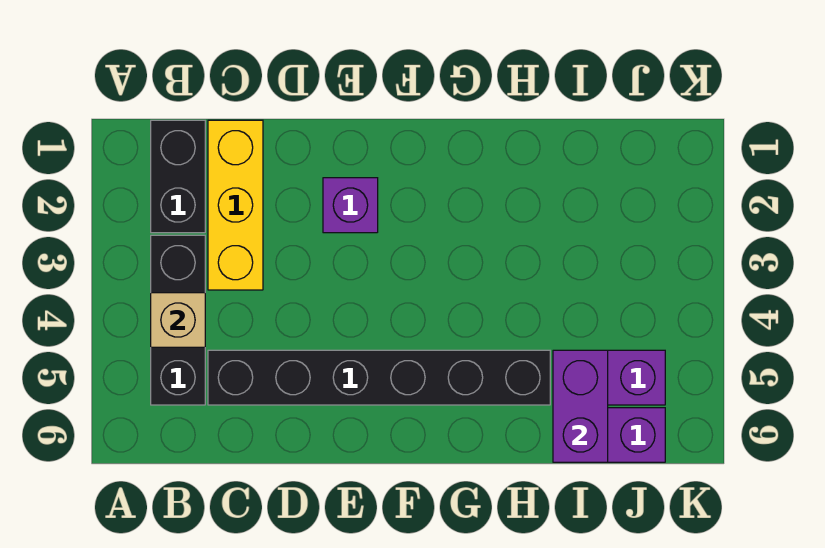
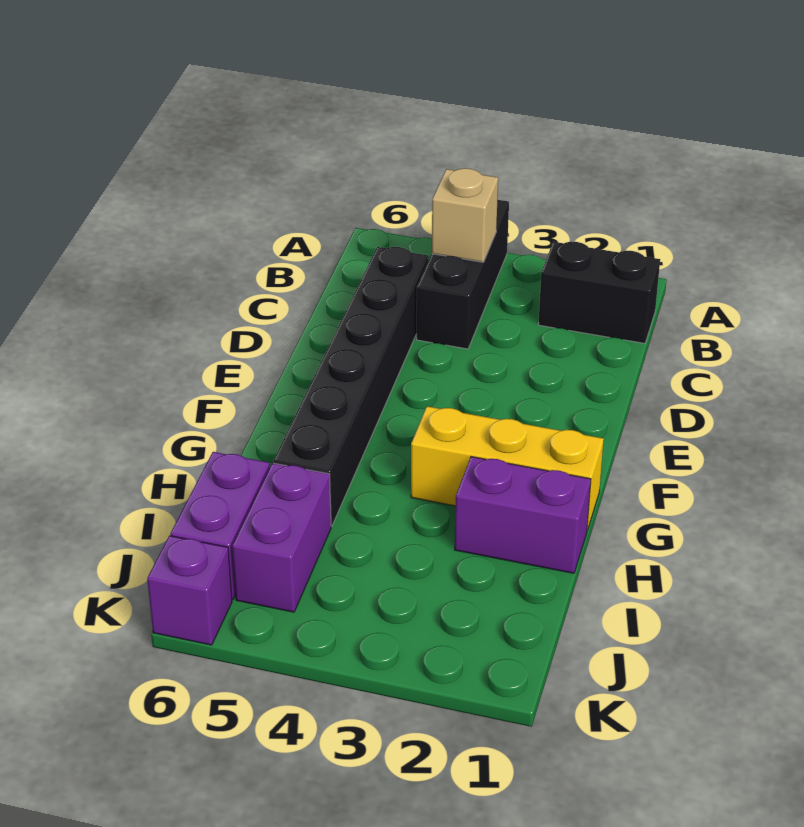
black brick B3:B5 level 1 -> black brick A4:C4 level 1
yellow brick C1:C3 level 1 -> yellow brick G1:G3 level 1
purple brick E2 level 1 -> purple brick K6 level 1
purple brick I5:I6 level 2 -> purple brick H1:H2 level 1

